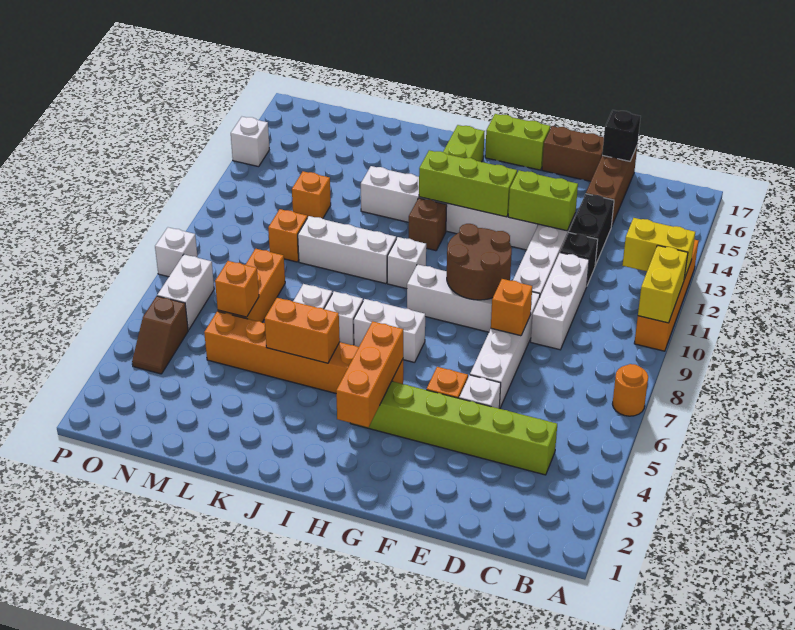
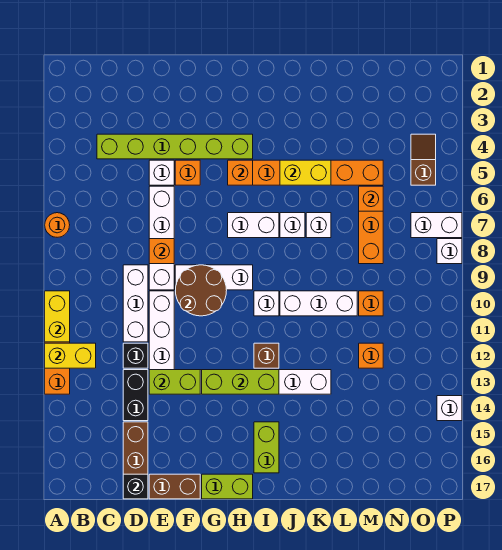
orange brick H3:H5 level 2 -> orange brick H5 level 2
orange brick J5:K5 level 2 -> yellow brick J5:K5 level 2
white brick O6:O7 level 1 -> white brick O7:P7 level 1

